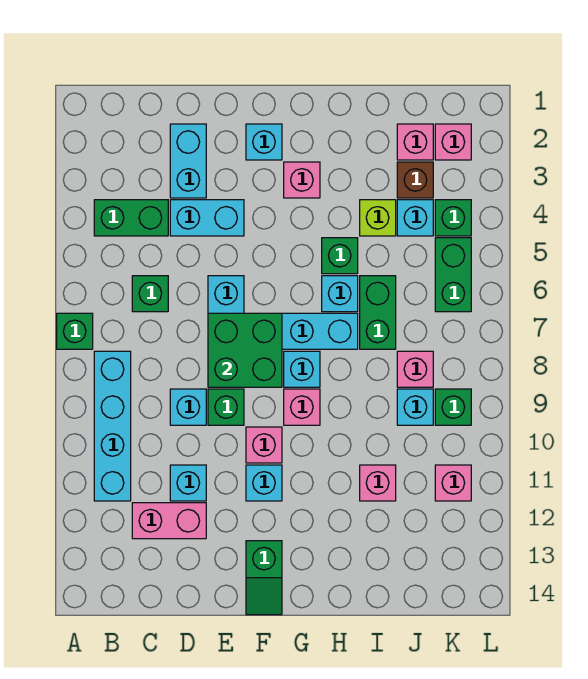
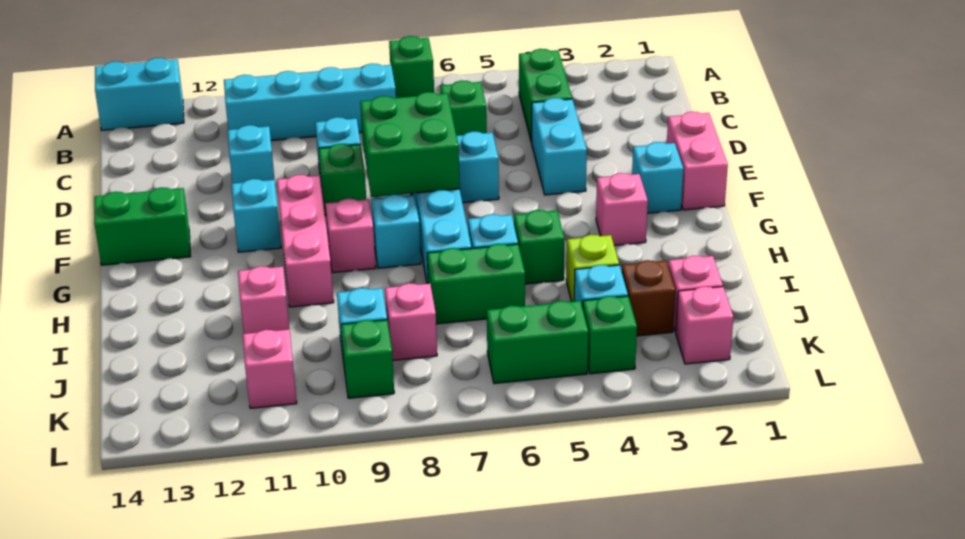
pink brick C12:D12 level 1 -> pink brick E1:F1 level 1
cyan brick D2:D3 level 1 -> cyan brick A13:A14 level 1
pink brick F10 level 1 -> pink brick F10:H10 level 1
green slope F13:F14 level 1 top 13 -> green brick F13:F14 level 1

